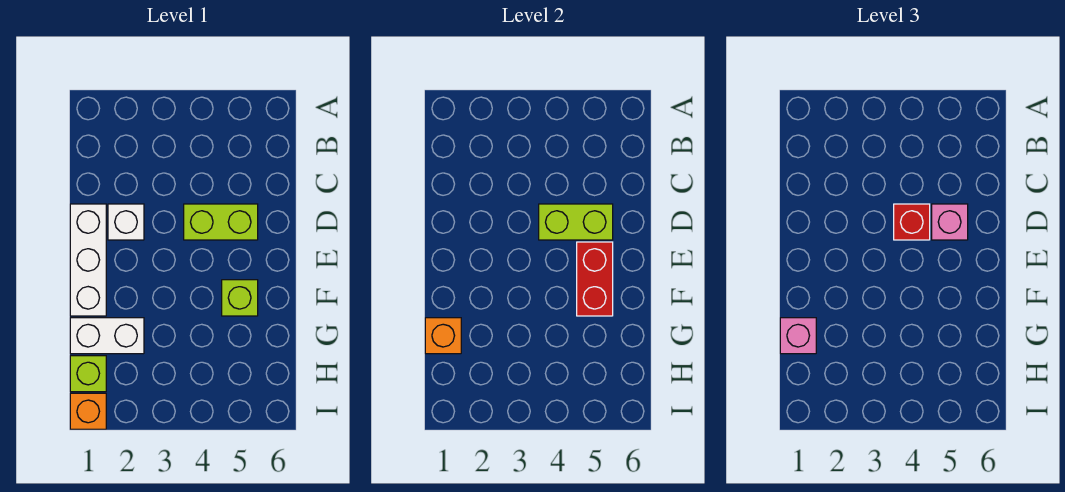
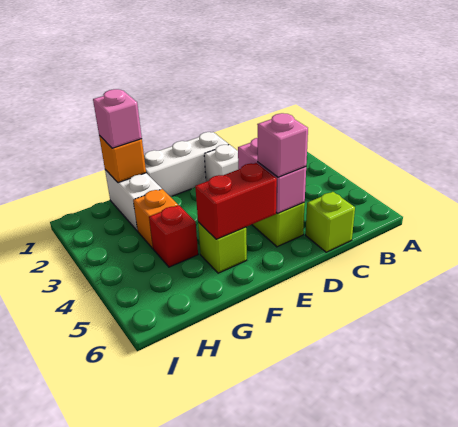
lime brick D4:D5 level 2 -> pink brick D4:D5 level 2
red brick D4 level 3 -> red brick G4 level 1
lime brick H1 level 1 -> lime brick C6 level 1
orange brick I1 level 1 -> orange brick G3 level 1

